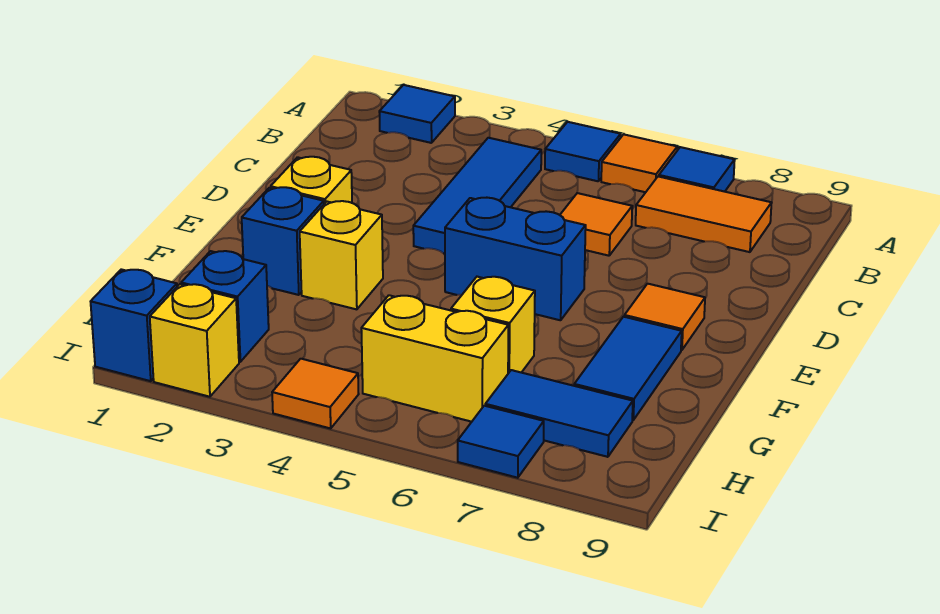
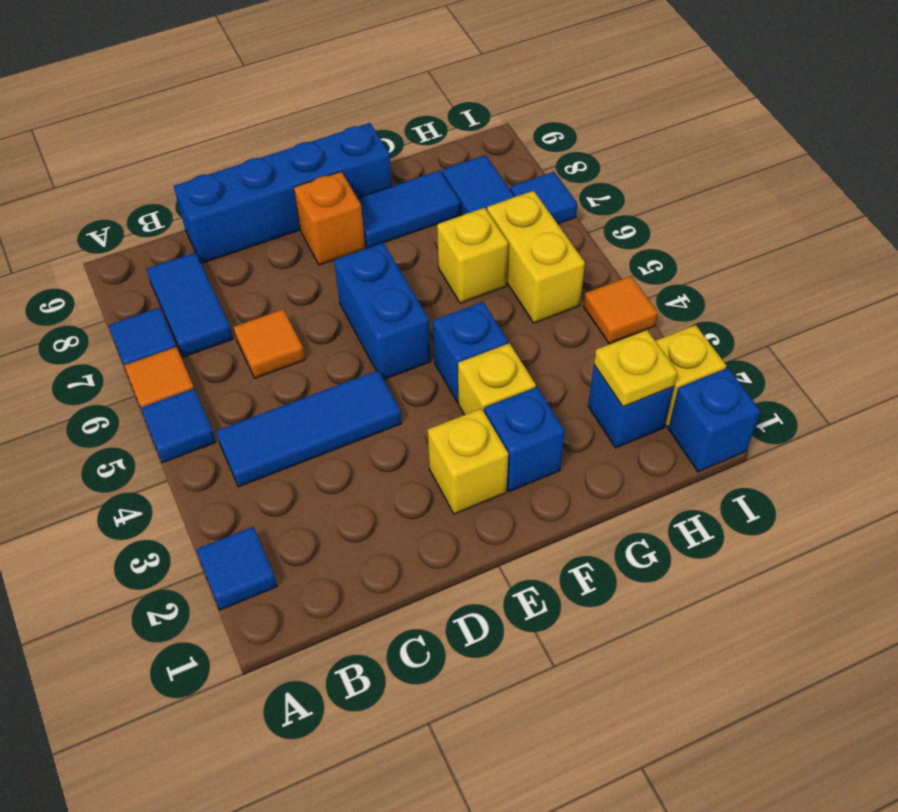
orange tile B7:B8 level 1 -> blue tile B7:B8 level 1
none -> blue brick C9:F9 level 1
orange tile E8 level 1 -> orange brick E8 level 1
none -> blue brick F4 level 1
none -> yellow plate H2 level 2

